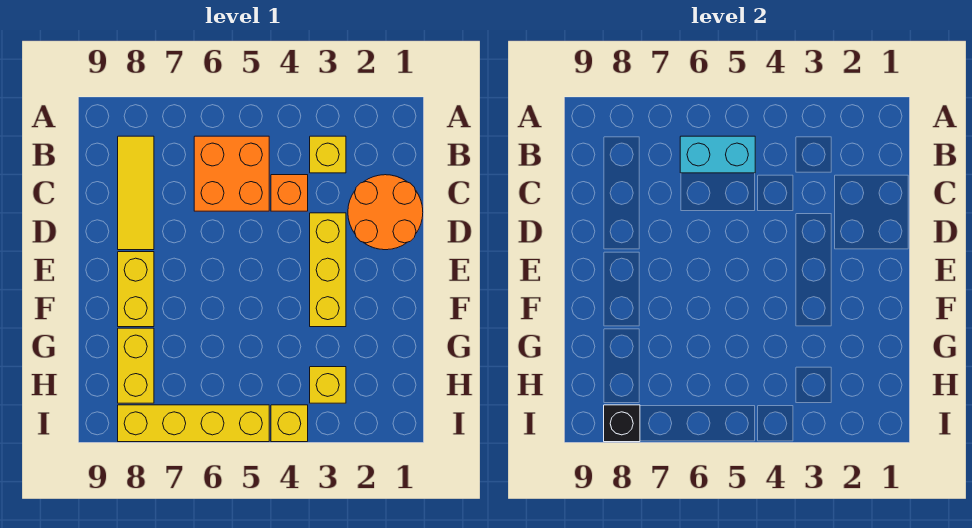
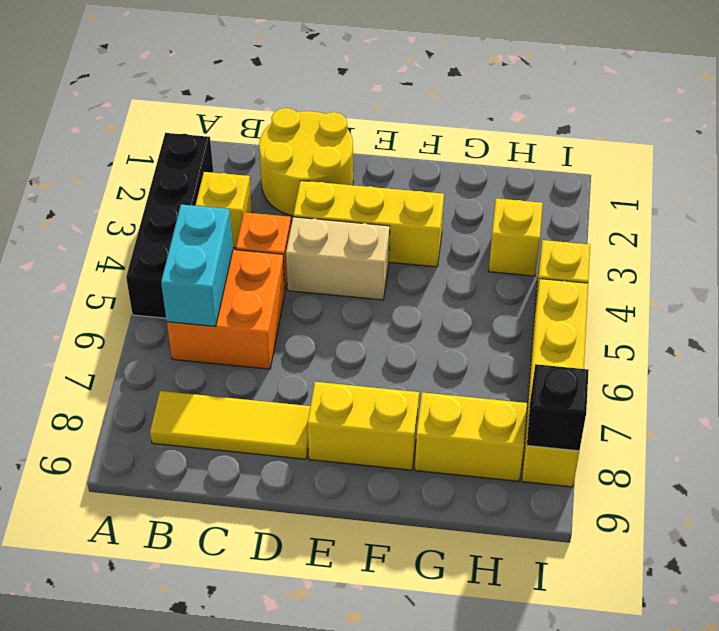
none -> black brick A2:A5 level 1
orange round brick C1:D2 level 1 -> yellow round brick C1:D2 level 1
none -> tan brick D4:E4 level 1

